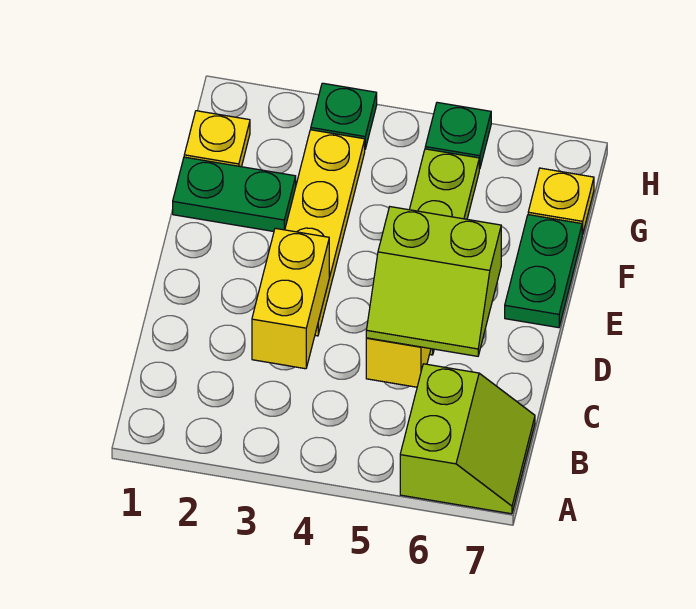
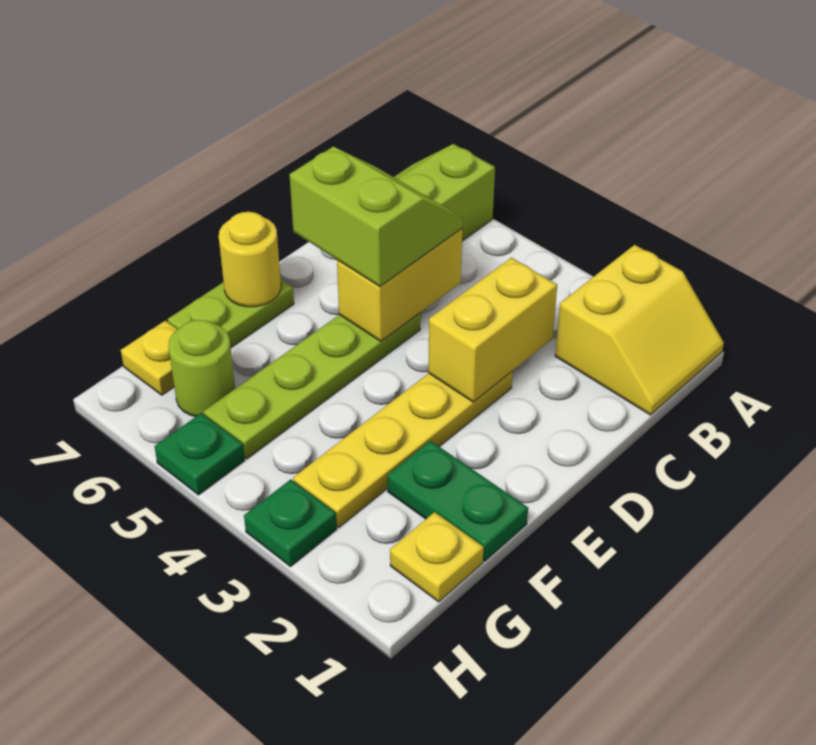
none -> yellow slope A1:B2 level 1 top 2
green plate E7:F7 level 1 -> lime plate E7:F7 level 1
none -> yellow round brick E7 level 2
none -> lime round brick G6 level 1

